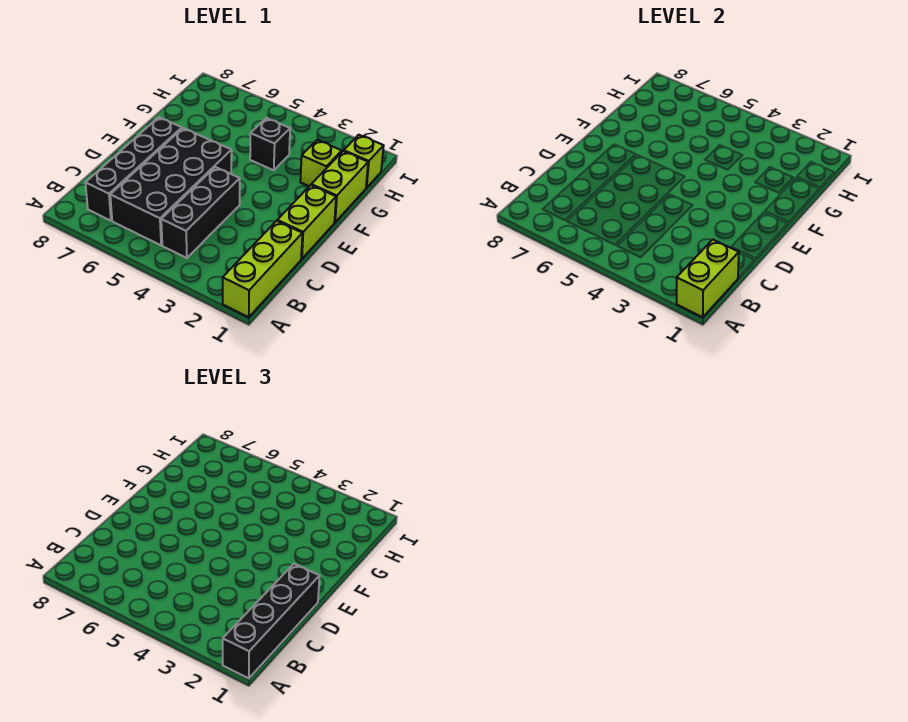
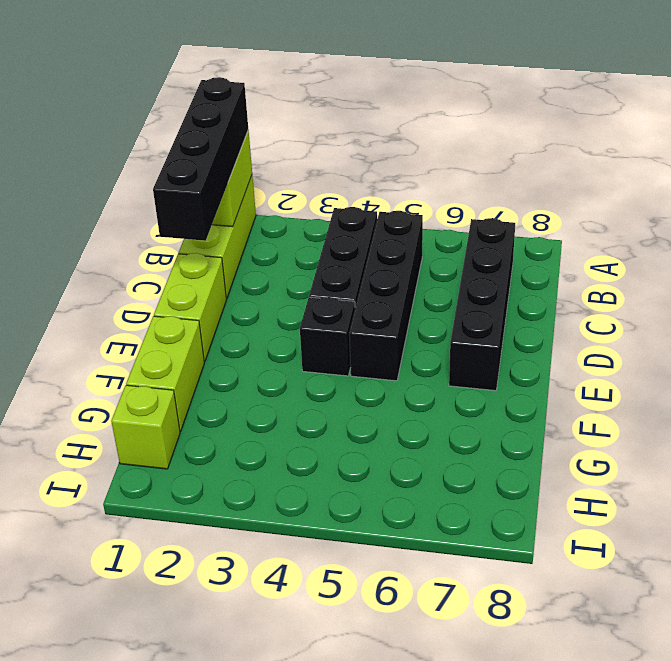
black brick B5:E6 level 1 -> black brick B5:E5 level 1
lime brick G2 level 1 -> none
black brick G4 level 1 -> black brick E4 level 1

